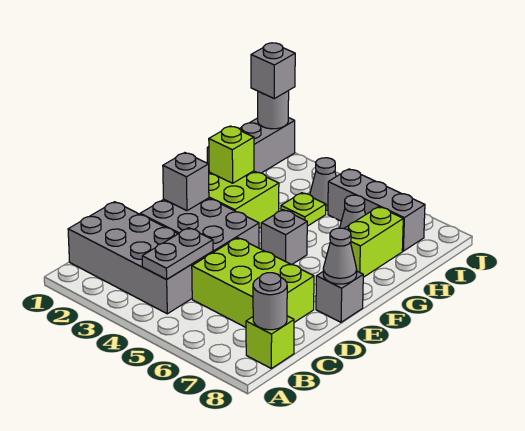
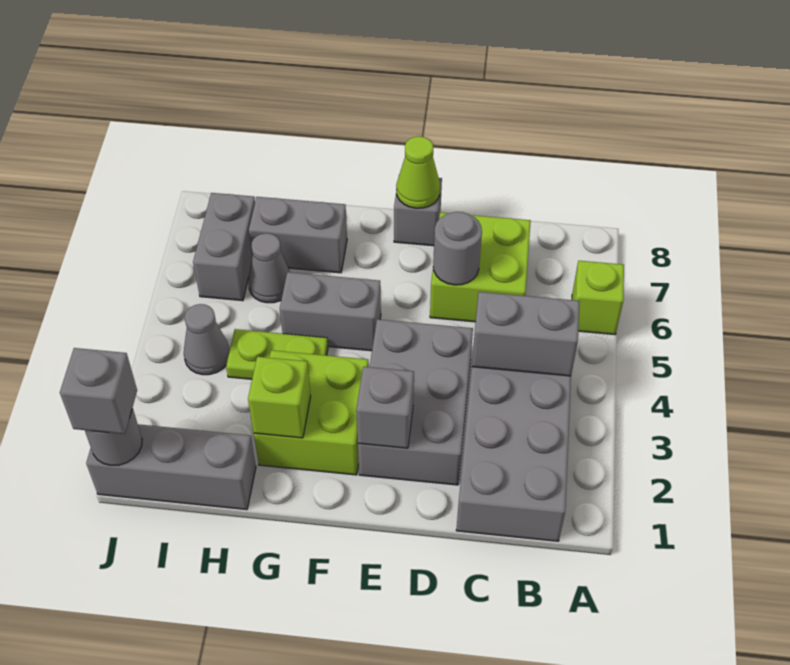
grey plate B4:C4 level 2 -> grey brick B4:C4 level 2
lime brick B8 level 1 -> lime brick A6 level 1
grey round brick B8 level 2 -> grey round brick D6 level 2
lime brick C5:D7 level 1 -> lime brick C6:D7 level 1
grey cone E8 level 2 -> lime cone E8 level 2
grey brick F5 level 1 -> grey brick F5:G5 level 1
lime brick G7:H7 level 1 -> grey brick G7:H7 level 1
lime plate H4 level 1 -> lime plate G4:H4 level 1
grey brick I5:I7 level 1 -> grey brick I6:I7 level 1

